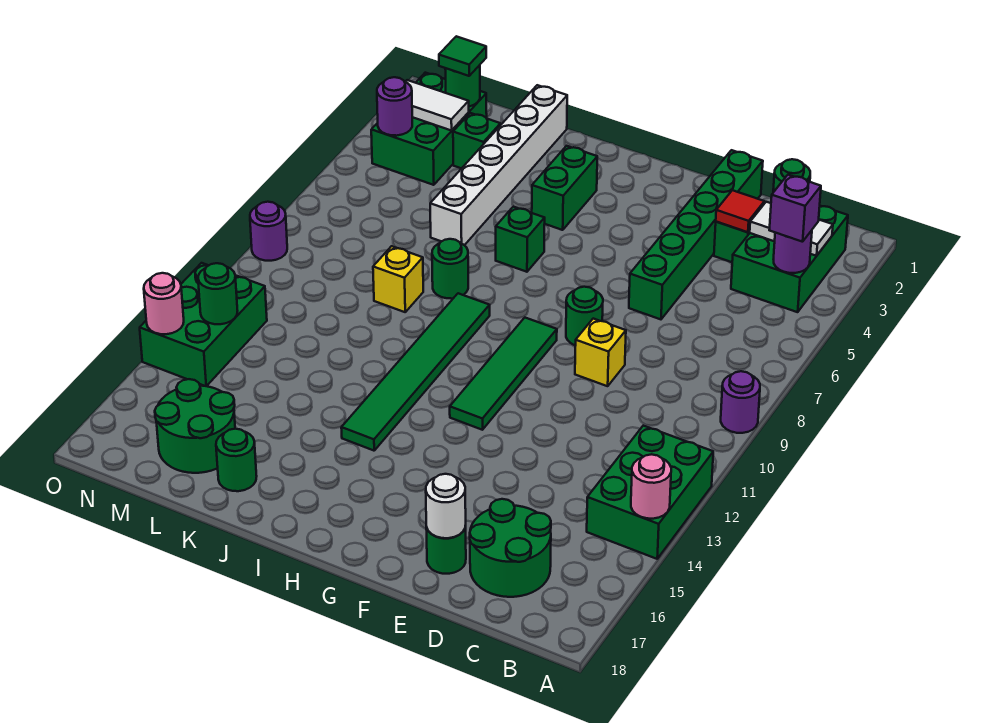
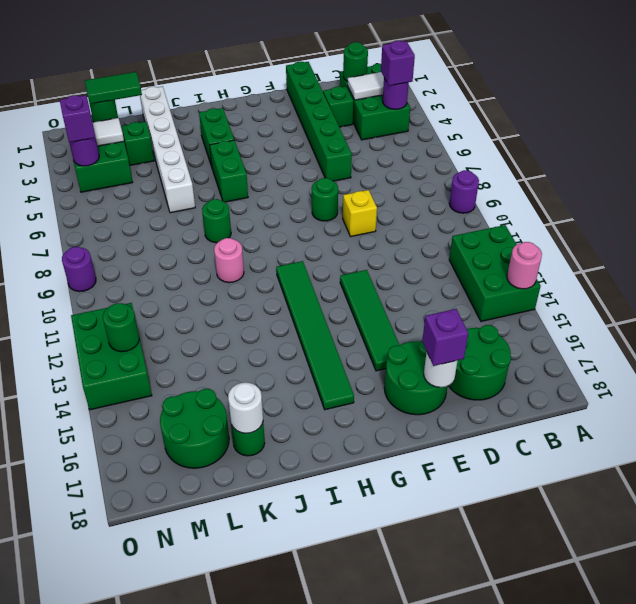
red tile D3 level 2 -> none
green round brick E17 level 1 -> green round brick E16:F17 level 1
none -> purple brick E17 level 3
green tile G9:G12 level 1 -> green tile F12:F15 level 1
green brick I6 level 1 -> green brick I5:I6 level 1
green tile I9:I14 level 1 -> green tile H11:H16 level 1
yellow brick K9 level 1 -> none
none -> white round brick K17 level 2
green tile M2 level 3 -> green tile L2:M2 level 3
none -> purple brick N4 level 3
pink round brick O14 level 2 -> pink round brick J10 level 1

